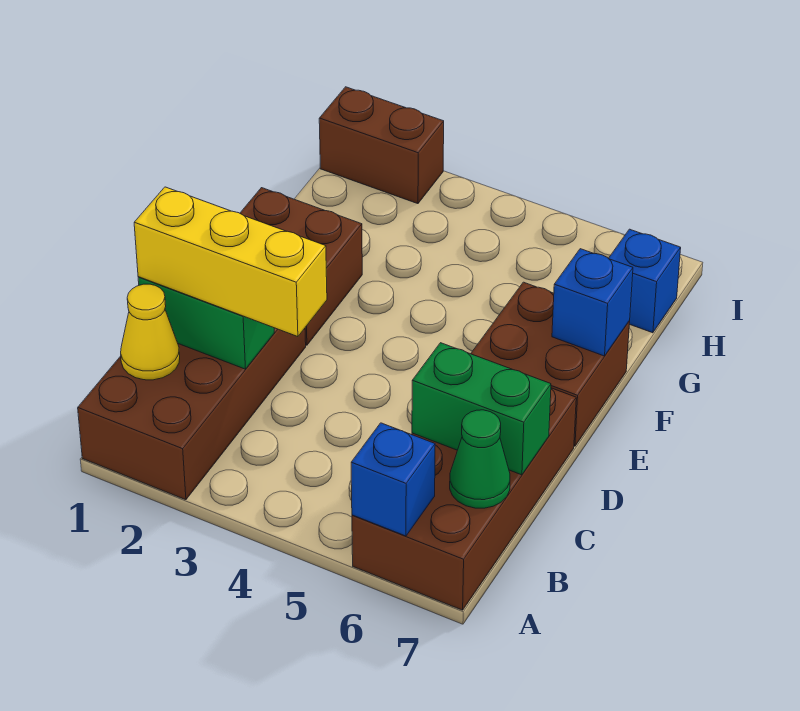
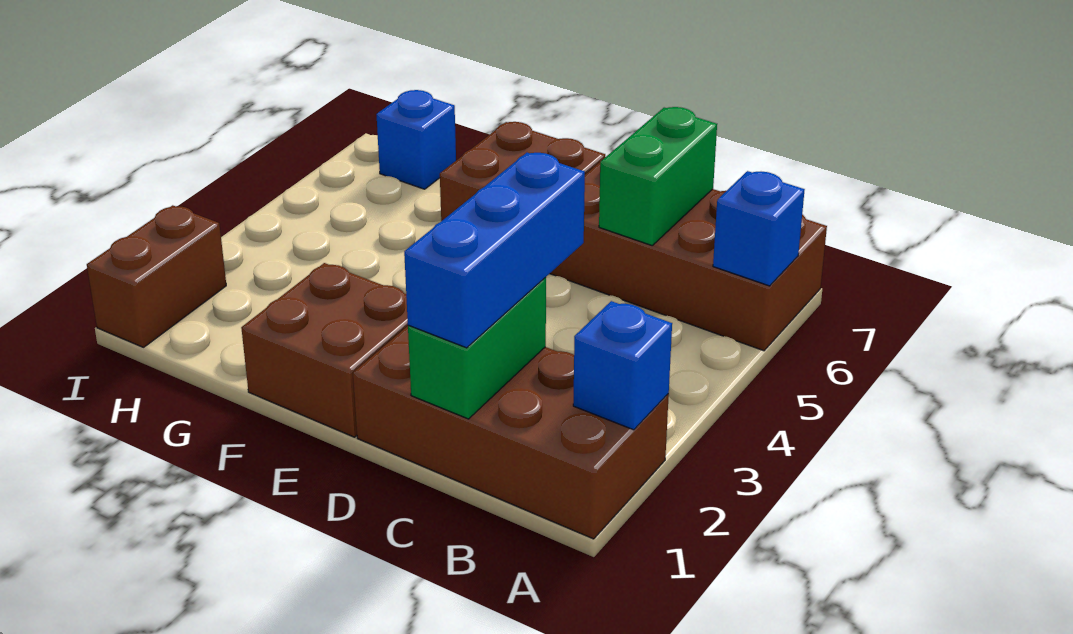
yellow cone B1 level 2 -> none
green cone B7 level 2 -> none
yellow brick C1:C3 level 3 -> blue brick C1:C3 level 3
blue brick F7 level 2 -> blue brick A2 level 2

